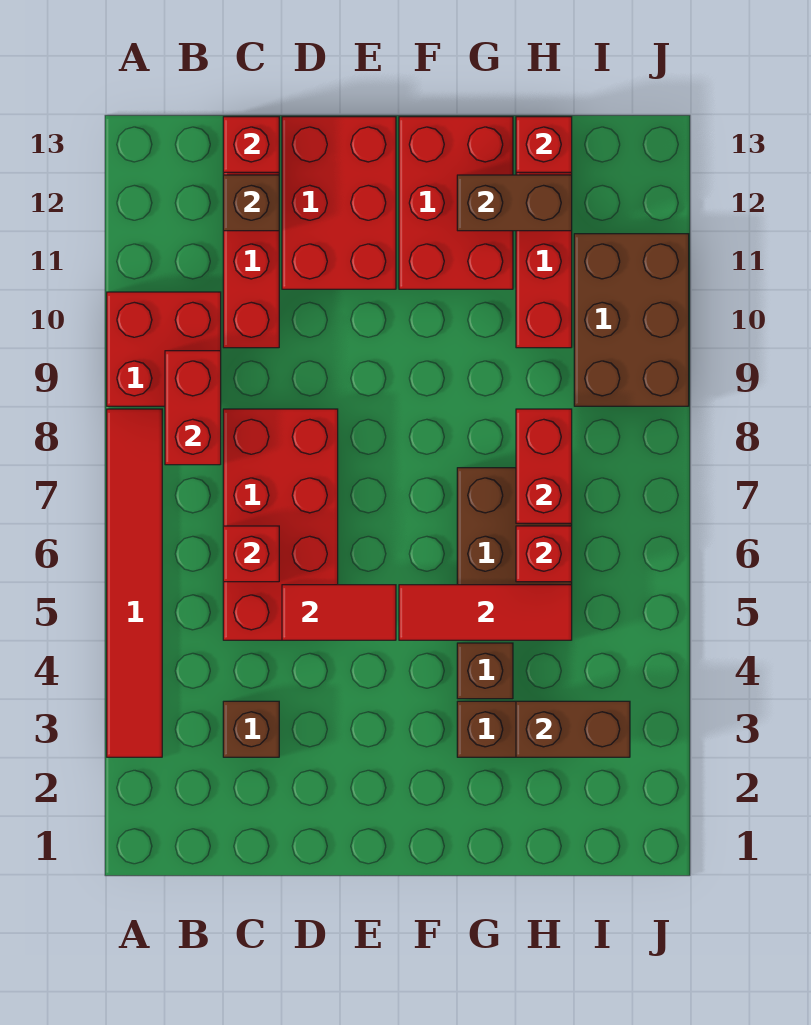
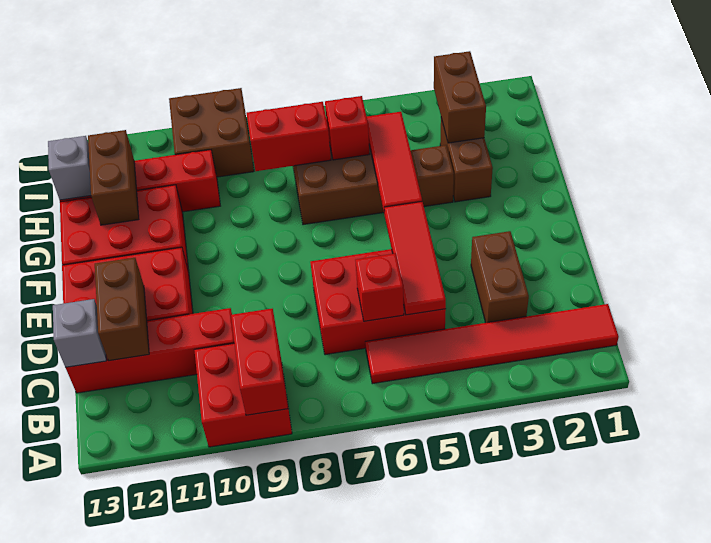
red tile A3:A8 level 1 -> red tile B1:B6 level 1
red brick B8:B9 level 2 -> red brick A9:B9 level 2
brown brick C3 level 1 -> brown brick C3:D3 level 1
red brick C5:D8 level 1 -> red brick C5:D7 level 1
brown brick C12 level 2 -> brown brick C12:D12 level 2
red brick C13 level 2 -> grey brick C13 level 2
red tile D5:E5 level 2 -> red tile C5:E5 level 2
red brick H13 level 2 -> grey brick H13 level 2
brown brick I9:J11 level 1 -> brown brick I9:J10 level 1

